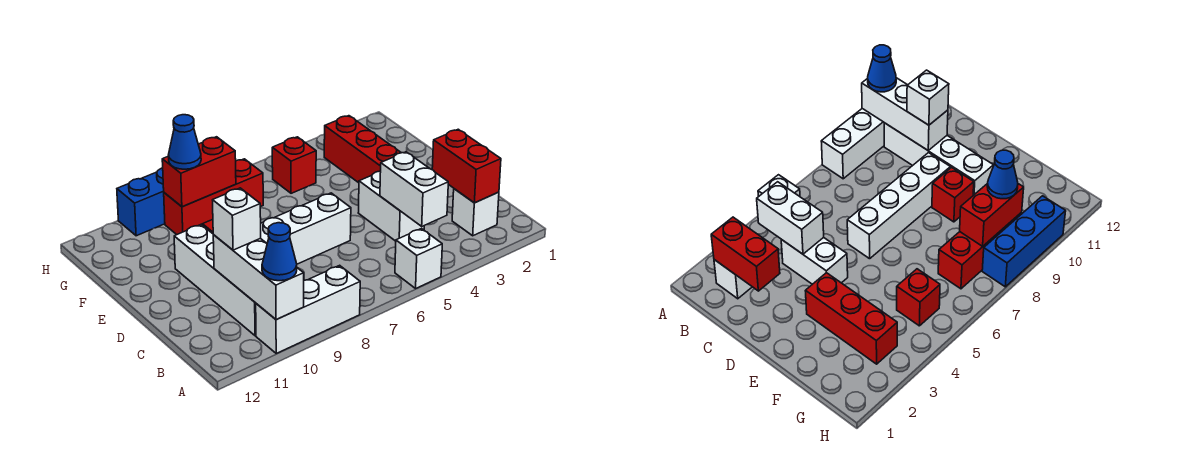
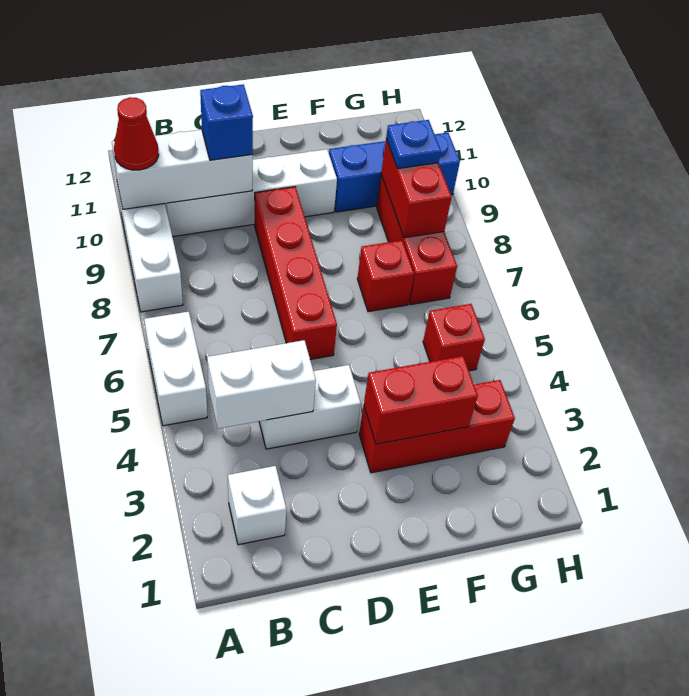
white brick A5 level 1 -> white brick A5:A6 level 1
blue cone A10 level 3 -> red cone A10 level 3
red brick B2:C2 level 2 -> red brick E3:F3 level 2
white brick C10 level 3 -> blue brick C10 level 3
white brick D6:D9 level 1 -> red brick D6:D9 level 1
red brick E9 level 1 -> red brick F7 level 1
blue cone G9 level 3 -> blue plate G9 level 3
blue brick H8:H10 level 1 -> blue brick F10:H10 level 1

